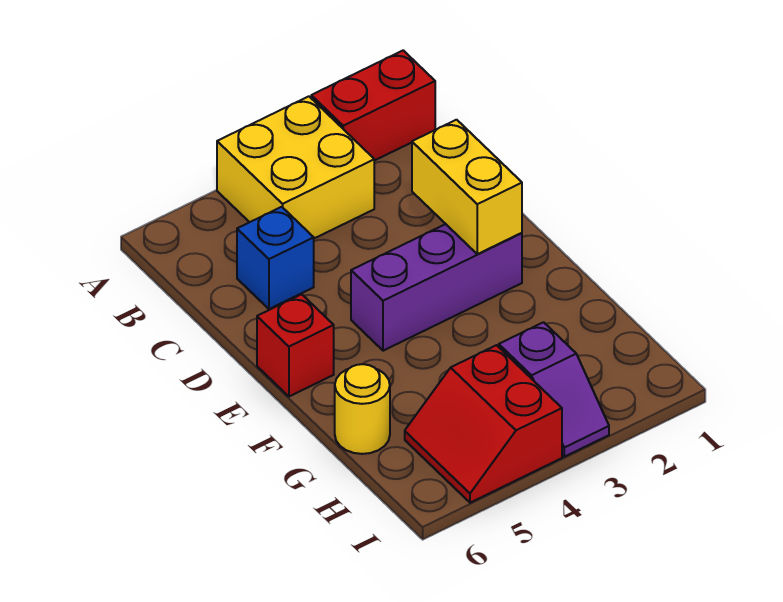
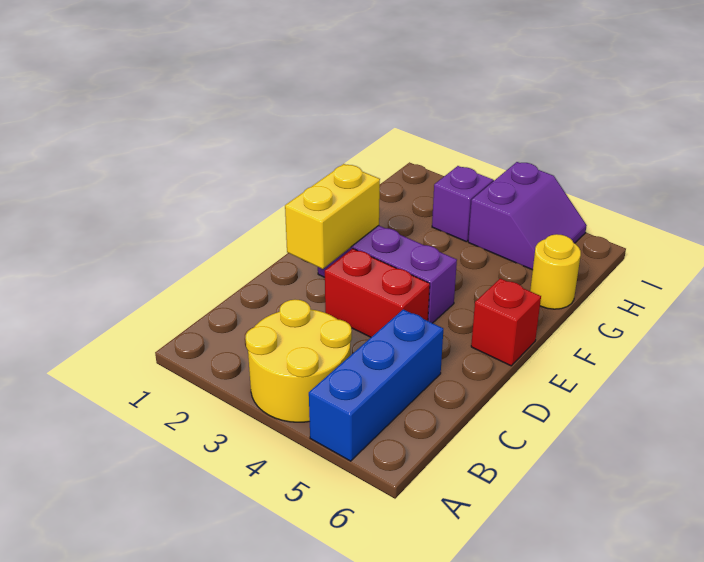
red brick A1:A2 level 1 -> red brick D3:D4 level 1
yellow brick A3:B4 level 1 -> yellow round brick A3:B4 level 1
blue brick C5 level 1 -> blue brick A5:C5 level 1
red slope H4:I5 level 1 top 4 -> purple slope H4:I5 level 1 top 4

